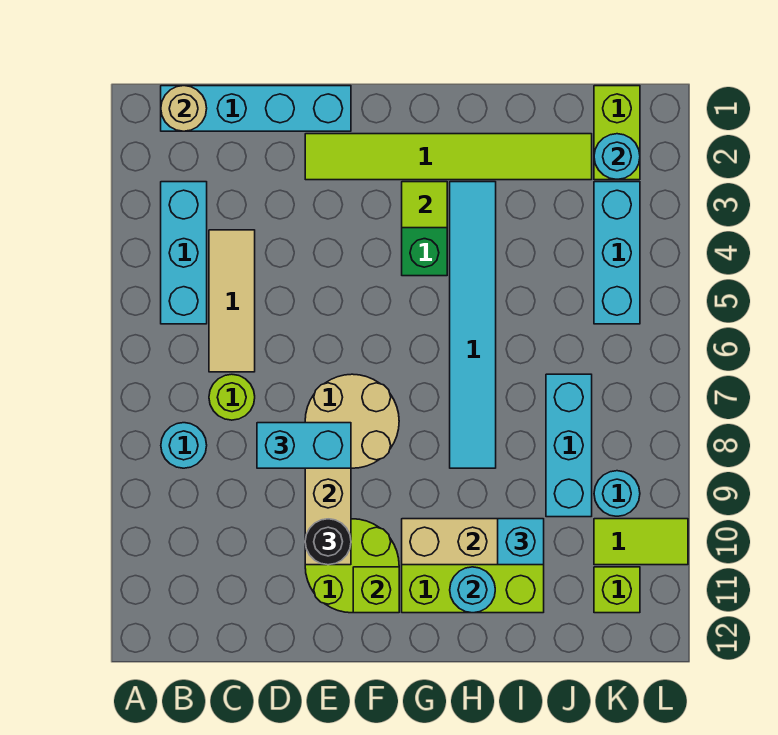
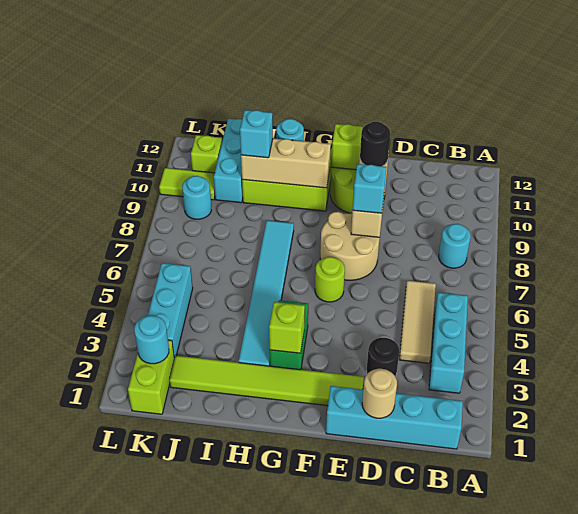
tan round brick B1 level 2 -> tan round brick D1 level 2
lime round brick C7 level 1 -> lime round brick F6 level 1
none -> black round brick D3 level 1
cyan brick D8:E8 level 3 -> cyan brick E8 level 3
lime tile G3 level 2 -> lime brick G3 level 2
cyan brick J7:J9 level 1 -> cyan brick J10:J12 level 1

